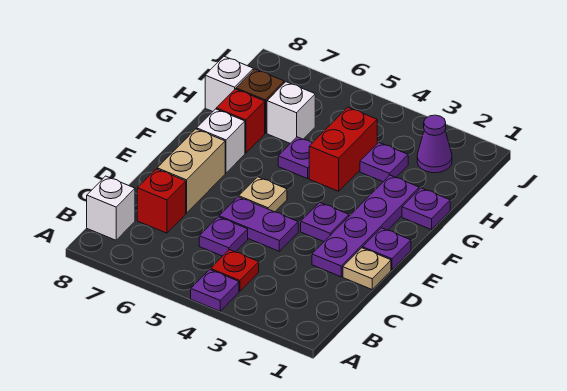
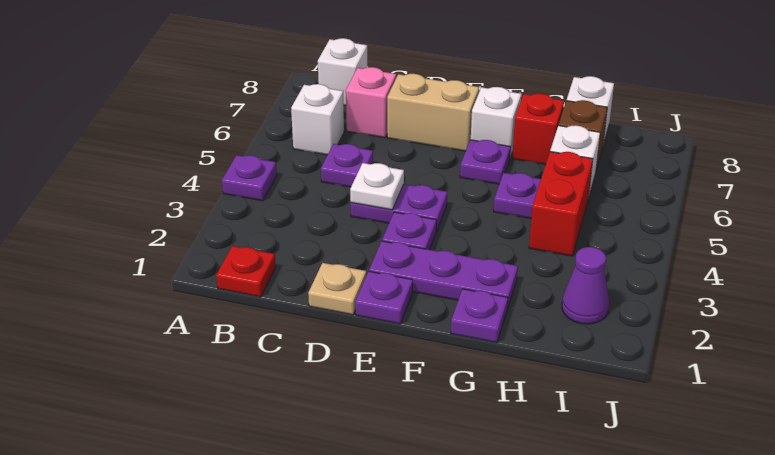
red plate B4 level 1 -> red plate B1 level 1
none -> white brick B6 level 1
red brick C7 level 1 -> pink brick C7 level 1
purple plate D2:G2 level 1 -> purple plate E2:G2 level 1
purple plate D4:D5 level 1 -> purple plate D4:E4 level 1
none -> white plate D4 level 2
tan plate E5 level 1 -> none
red brick G4:H4 level 1 -> red brick H4:H5 level 1
purple plate H3 level 1 -> purple plate F6 level 1

